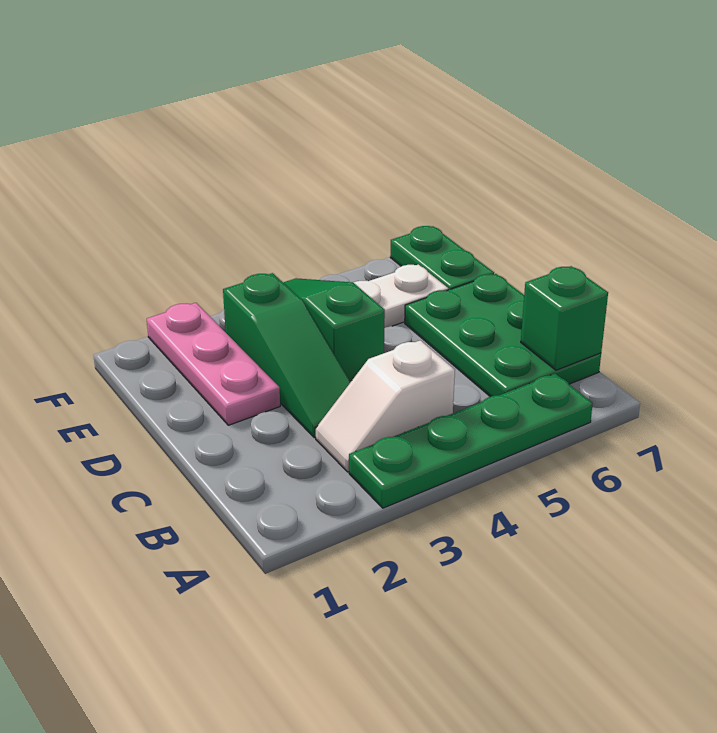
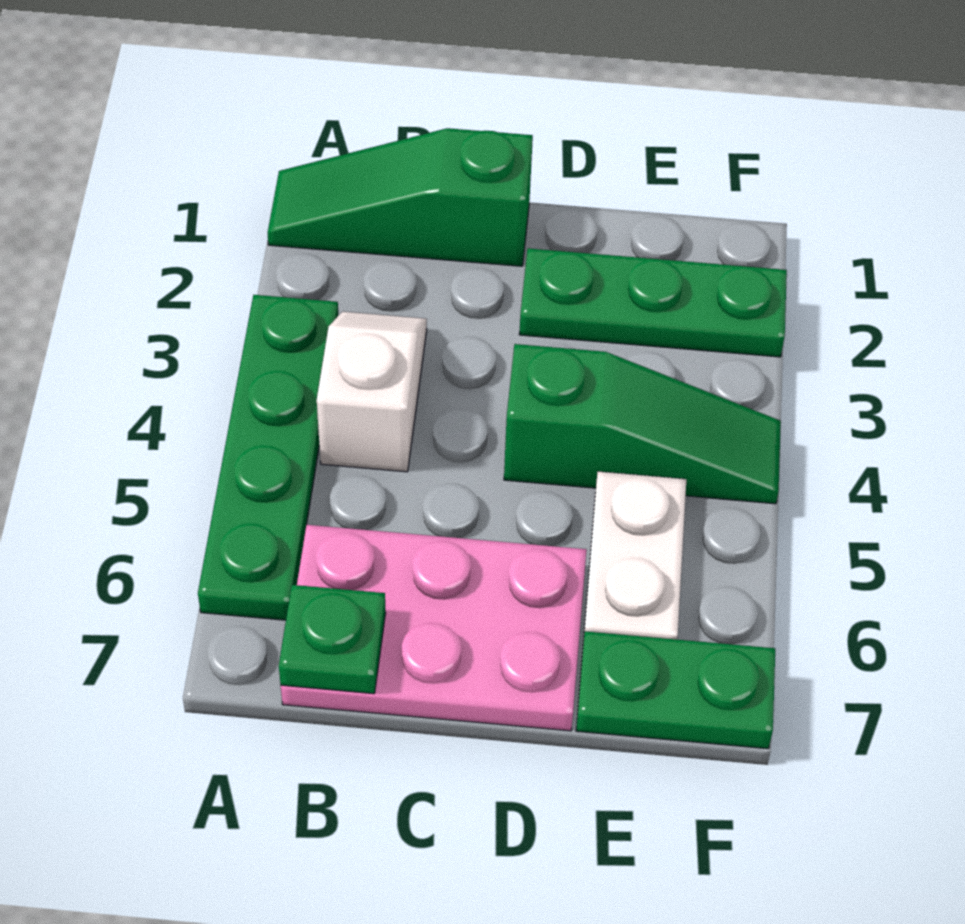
green plate B6:D7 level 1 -> pink plate B6:D7 level 1
green brick B7 level 2 -> green plate B7 level 2
green slope C3:E3 level 1 top E -> green slope A1:C1 level 1 top C
pink plate D2:F2 level 1 -> green plate D2:F2 level 1

